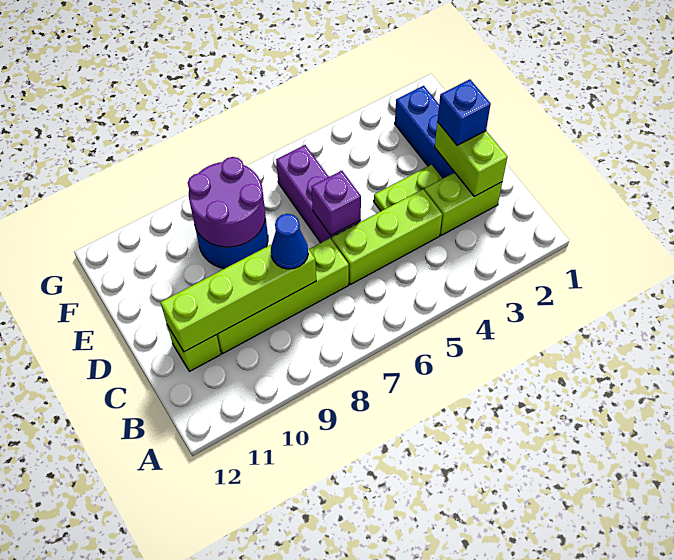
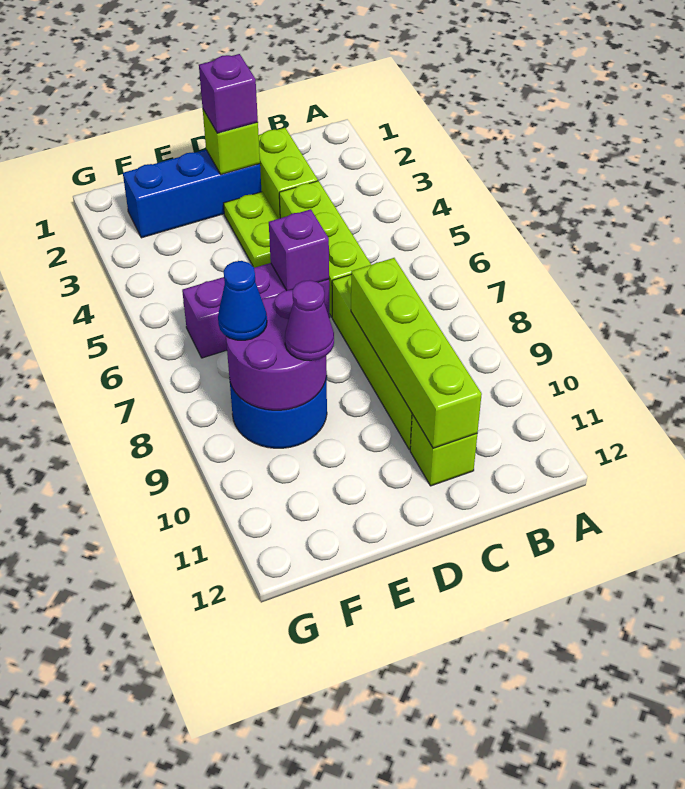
lime brick C2:D2 level 2 -> lime brick D2 level 2
blue cone C8 level 3 -> blue cone F8 level 3
blue brick D2 level 3 -> purple brick D2 level 3
none -> purple cone E9 level 3

